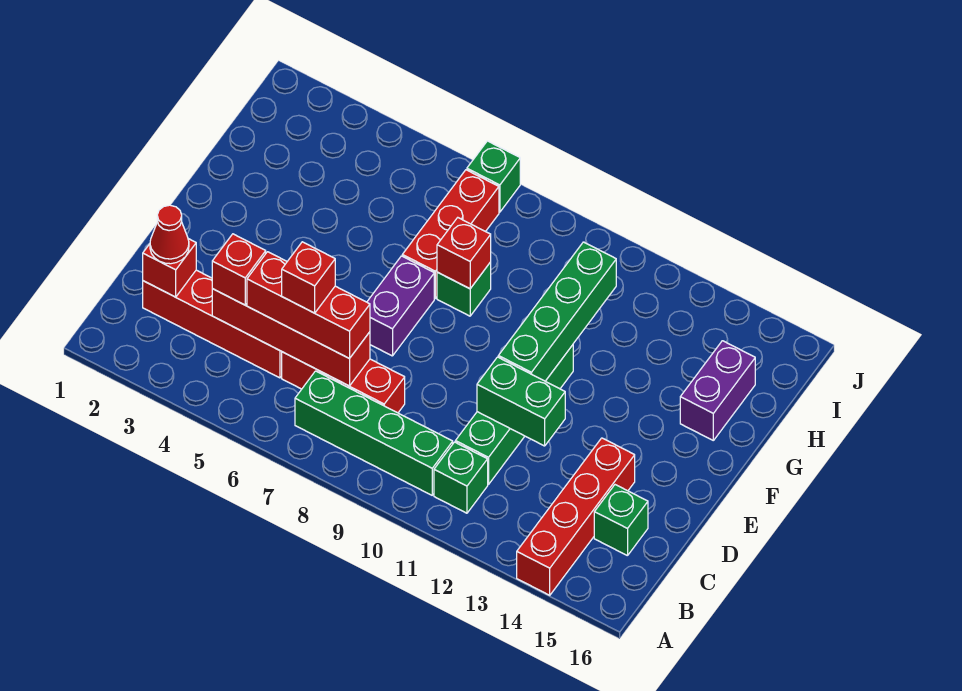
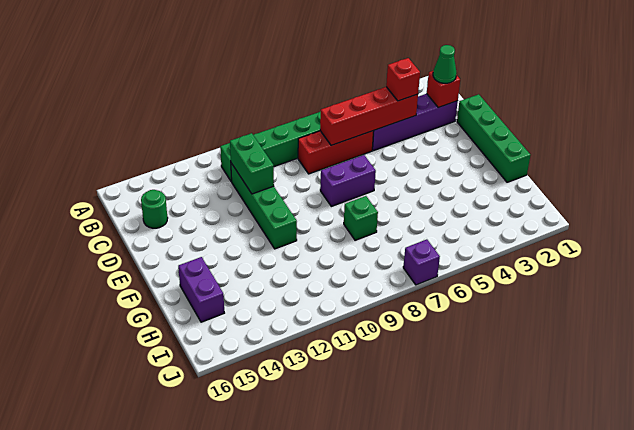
red brick A14:D14 level 1 -> none
red brick C2:C5 level 1 -> purple brick C2:C5 level 1
red cone C2 level 3 -> green cone C2 level 3
red brick C5:C7 level 3 -> none
red brick C6 level 4 -> none
green brick C15 level 1 -> green round brick C15 level 1
green brick D11:D12 level 2 -> green brick C11:D11 level 2
purple brick E7:F7 level 1 -> purple brick E7:E8 level 1
green brick E11:H11 level 2 -> green brick D1:G1 level 1
red brick G7:I7 level 1 -> none
red brick G8 level 2 -> none
green brick J7 level 1 -> purple brick J7 level 1

